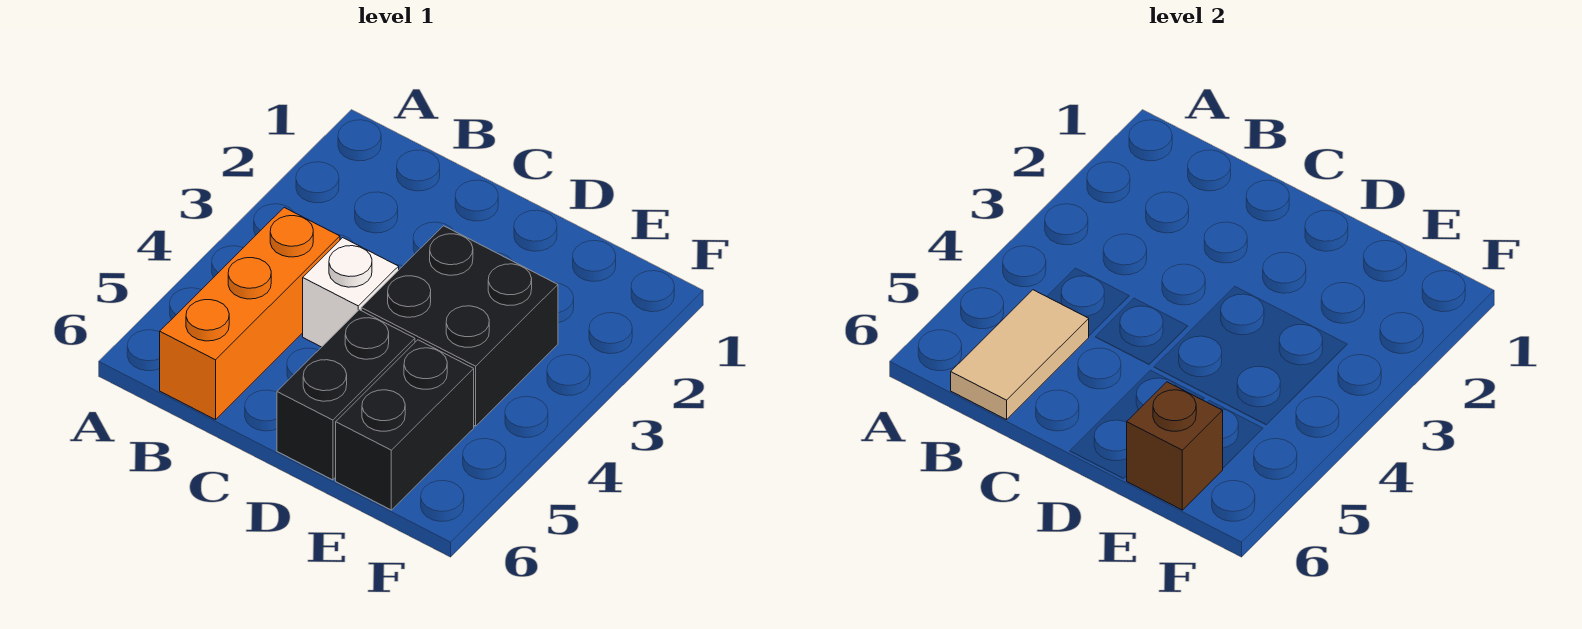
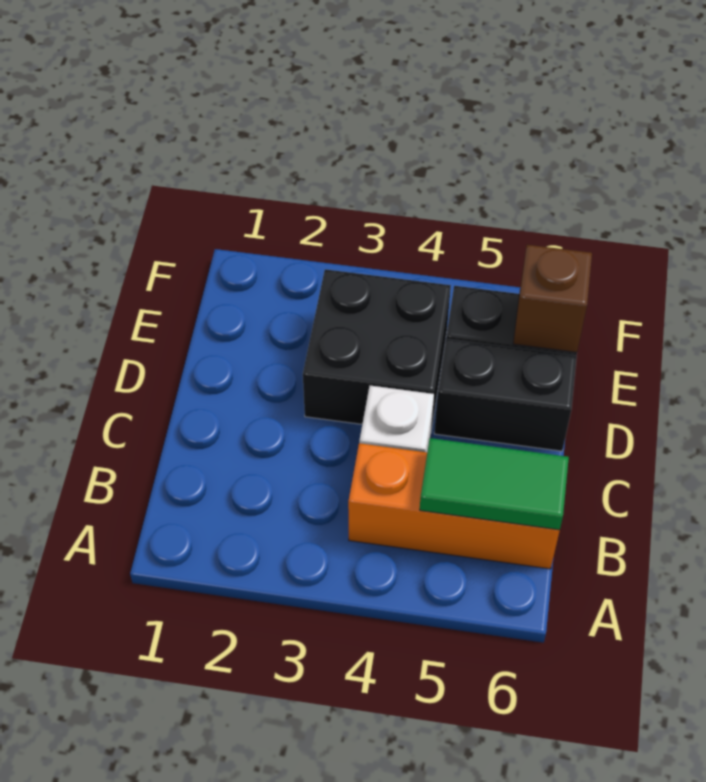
tan tile B5:B6 level 2 -> green tile B5:B6 level 2

